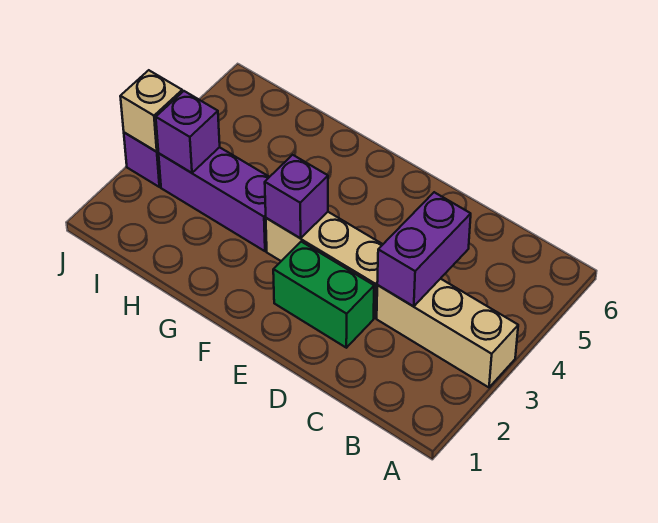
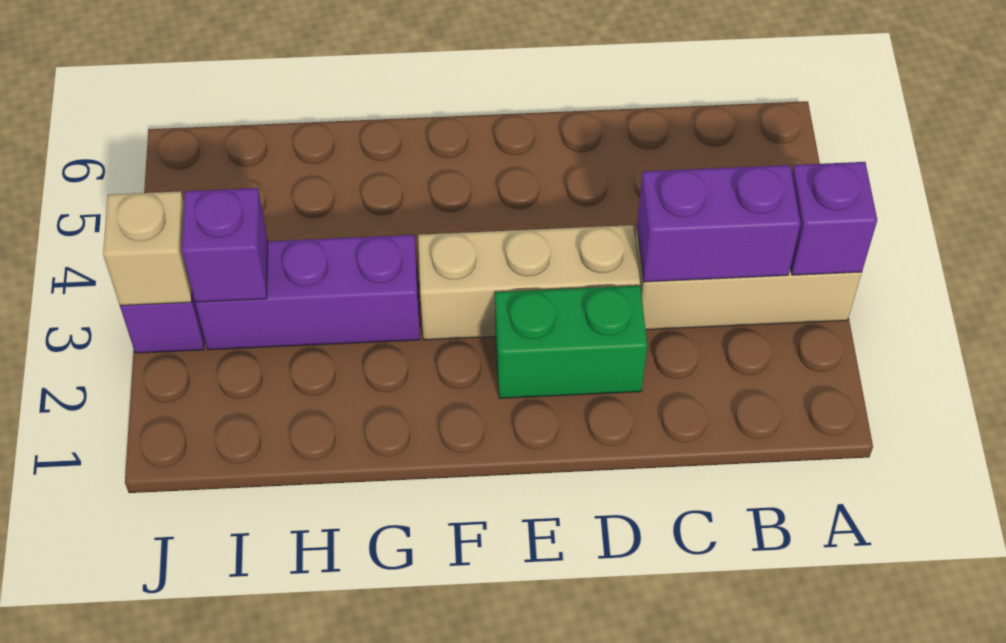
purple brick C3:C4 level 2 -> purple brick B3:C3 level 2
purple brick F3 level 2 -> purple brick A3 level 2

